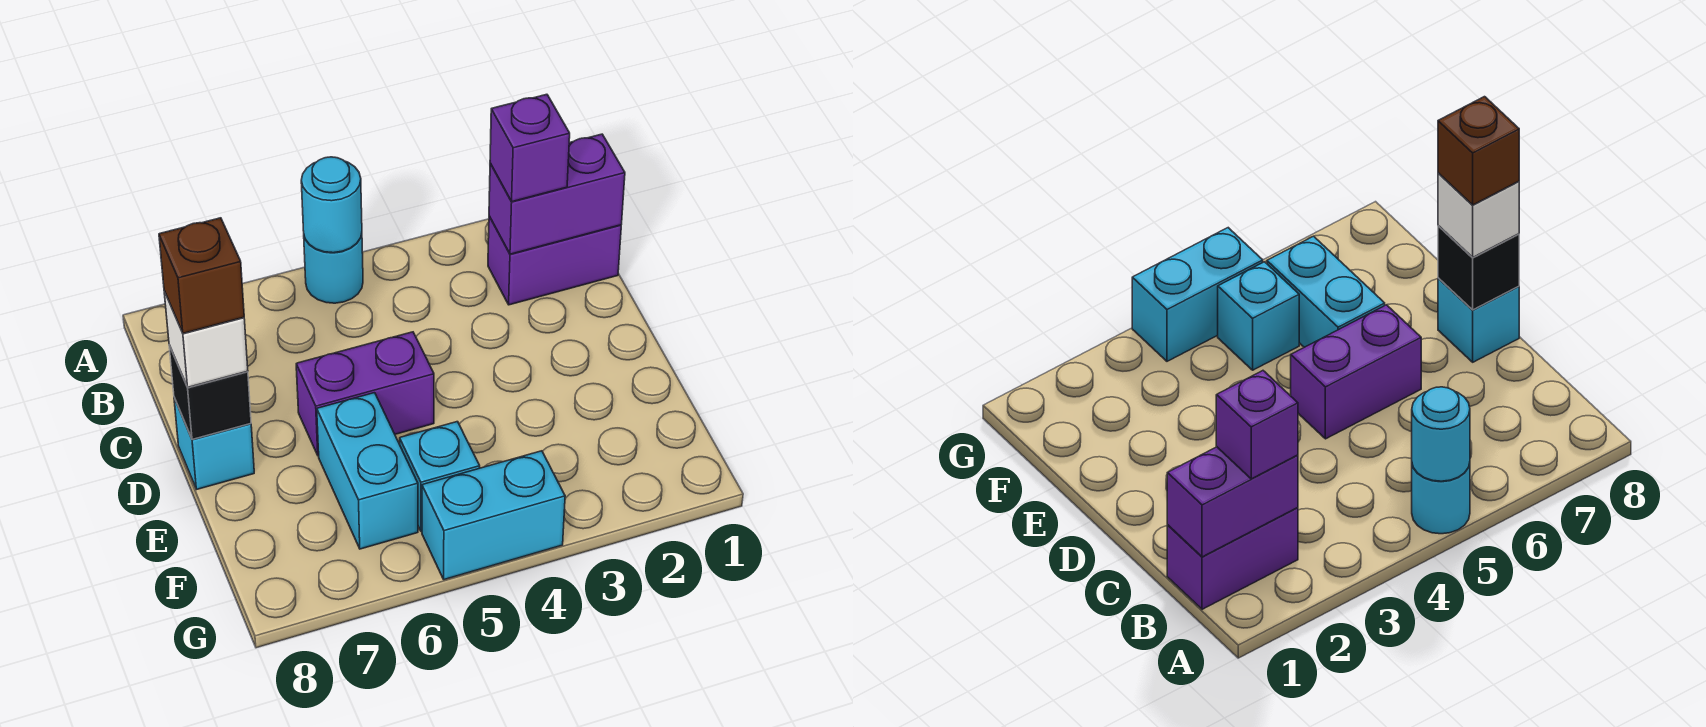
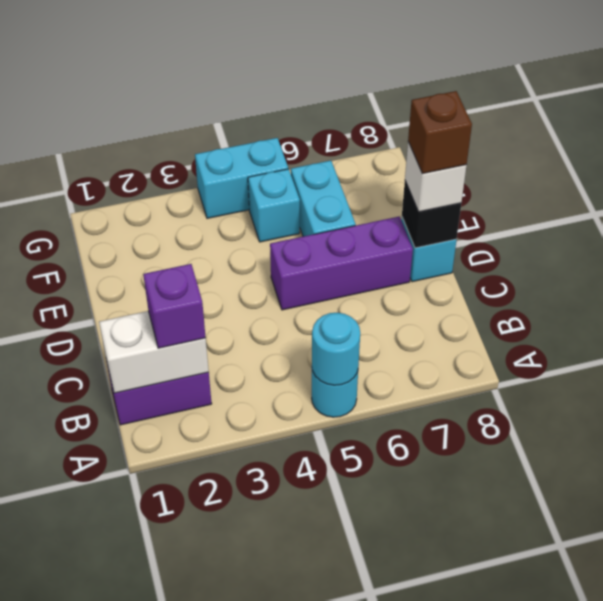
purple brick B1:B2 level 2 -> white brick B1:B2 level 2
purple brick D5:D6 level 1 -> purple brick D5:D7 level 1

